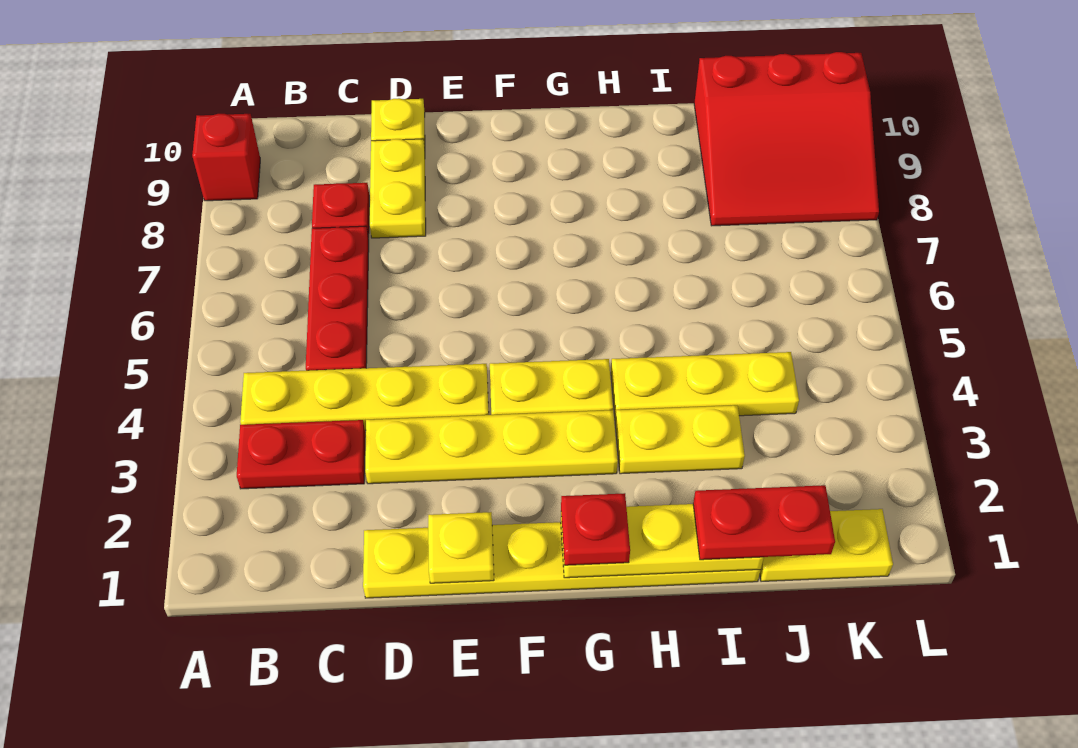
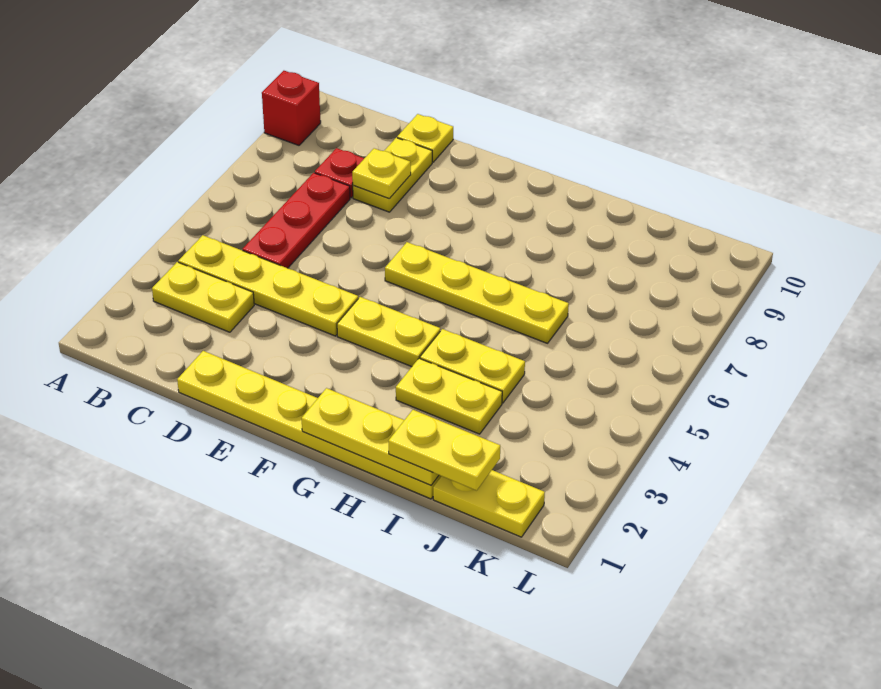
red plate B3:C3 level 1 -> yellow plate B3:C3 level 1
yellow plate D3:G3 level 1 -> yellow plate F6:I6 level 1
yellow plate E1 level 2 -> yellow plate D8 level 2
red plate G1 level 3 -> none
yellow plate H4:J4 level 1 -> yellow plate H4:I4 level 1
red plate I1:J1 level 3 -> yellow plate I1:J1 level 3
red slope J8:L10 level 1 top 10 -> none

